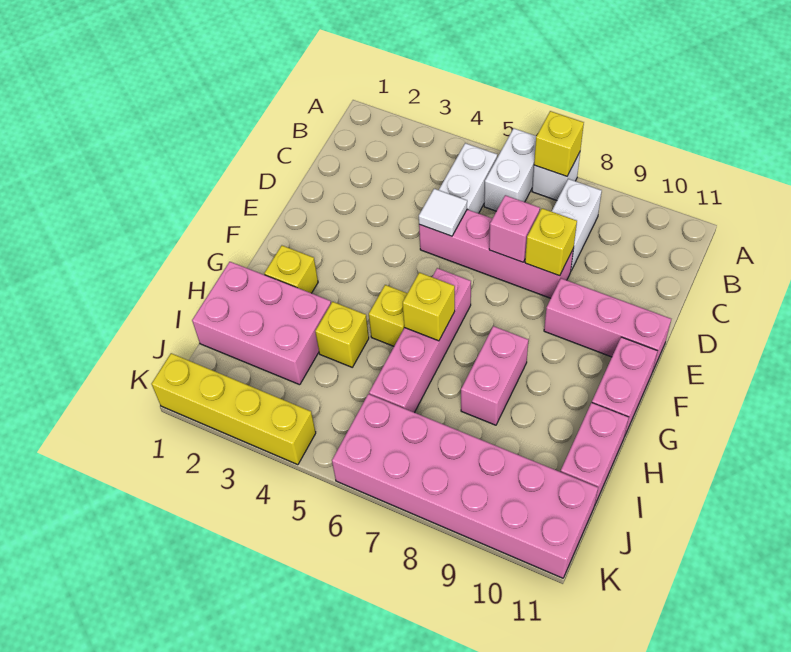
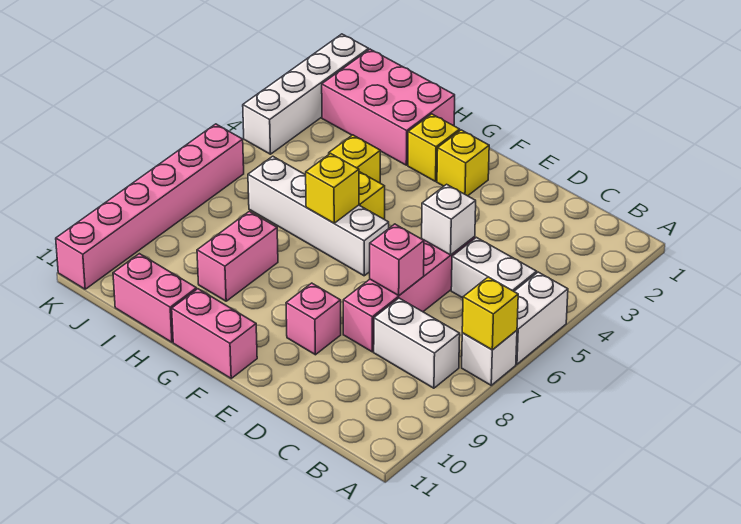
white brick A6:B6 level 1 -> white brick A5:A6 level 1
white tile D5 level 2 -> white brick D5 level 2
yellow brick D8 level 2 -> yellow brick F2 level 1
pink brick E9:E11 level 1 -> pink brick E9 level 1
pink brick F6:I6 level 1 -> white brick F6:I6 level 1
pink brick G8:H8 level 1 -> pink brick H8:H9 level 1
pink brick H1:I3 level 1 -> pink brick H1:J2 level 1
pink brick J6:K11 level 1 -> pink brick K6:K11 level 1
yellow brick K1:K4 level 1 -> white brick K1:K4 level 1

